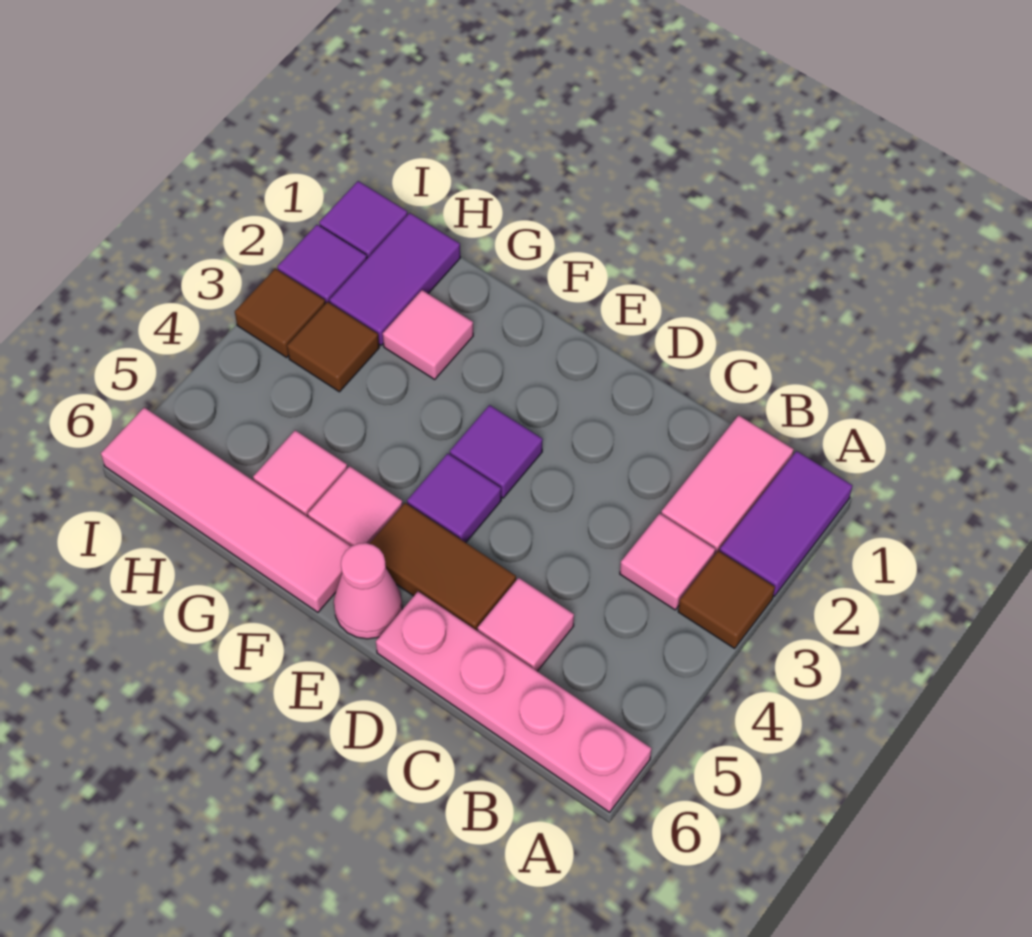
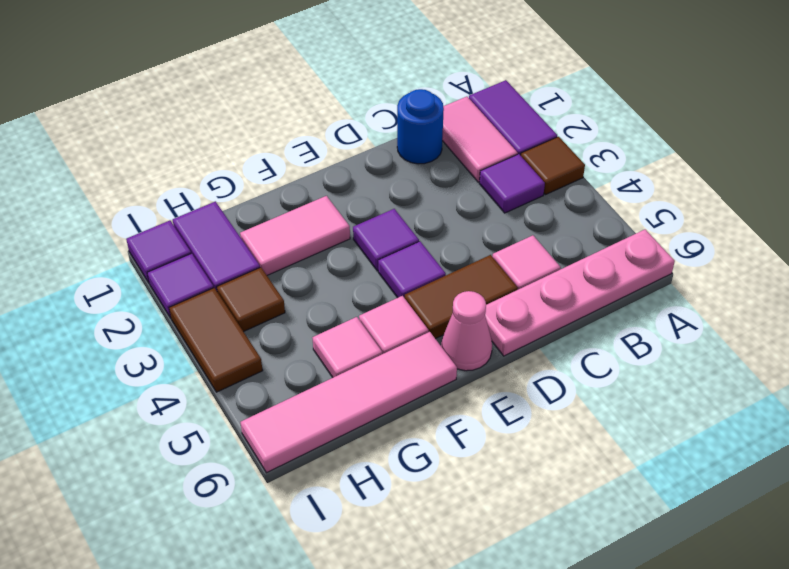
pink tile B3 level 1 -> purple tile B3 level 1
none -> blue round brick C1 level 1
pink tile G2 level 1 -> pink tile F2:G2 level 1
brown tile I3 level 1 -> brown tile I3:I4 level 1

